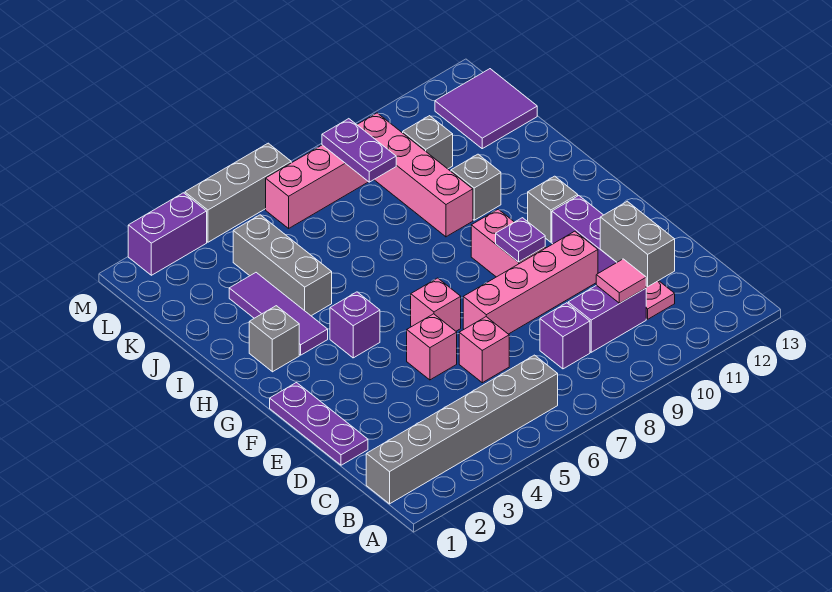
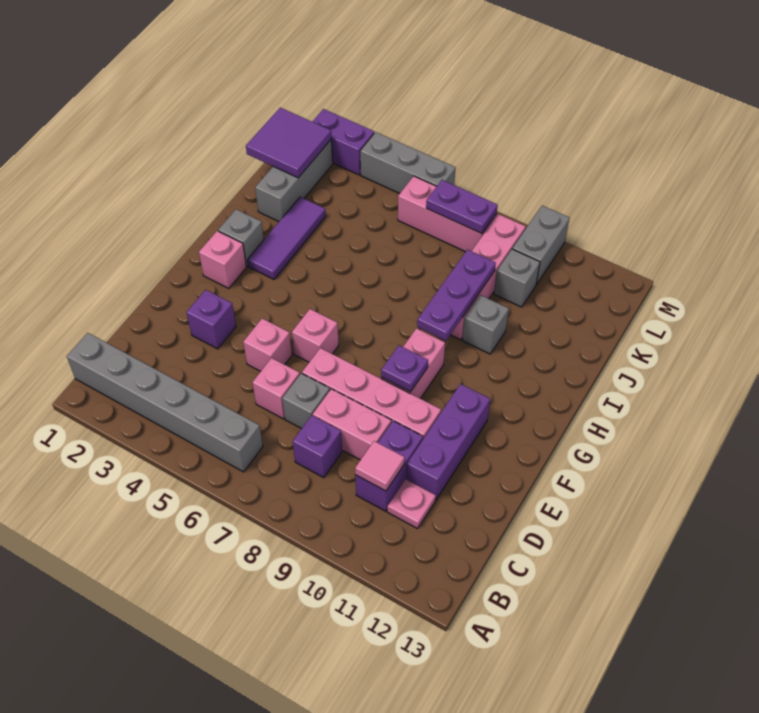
purple brick C9:C10 level 1 -> purple brick C10:D10 level 1
grey brick C11:D11 level 2 -> grey brick L10:M10 level 1
purple plate D1:F1 level 1 -> purple plate H9:J9 level 2
none -> pink brick D8:D9 level 1
none -> pink brick G2 level 1
purple brick G4 level 1 -> purple brick E3 level 1
grey brick G11 level 1 -> grey brick D7 level 1
grey brick I4:K4 level 1 -> grey brick J2:L2 level 1
purple plate K8:L8 level 2 -> purple plate L7:L8 level 2
purple tile K12:L13 level 1 -> purple tile K1:L2 level 2

